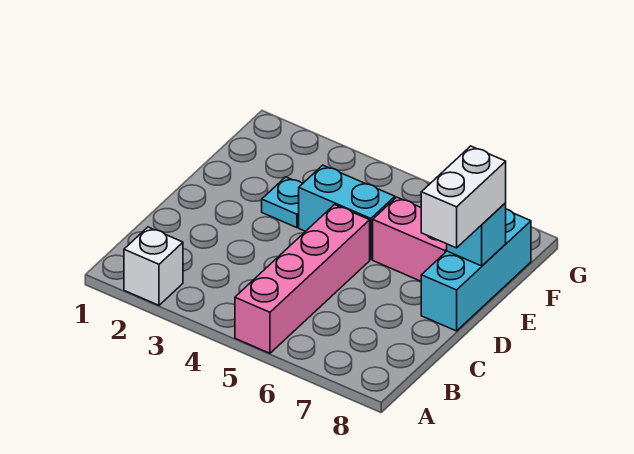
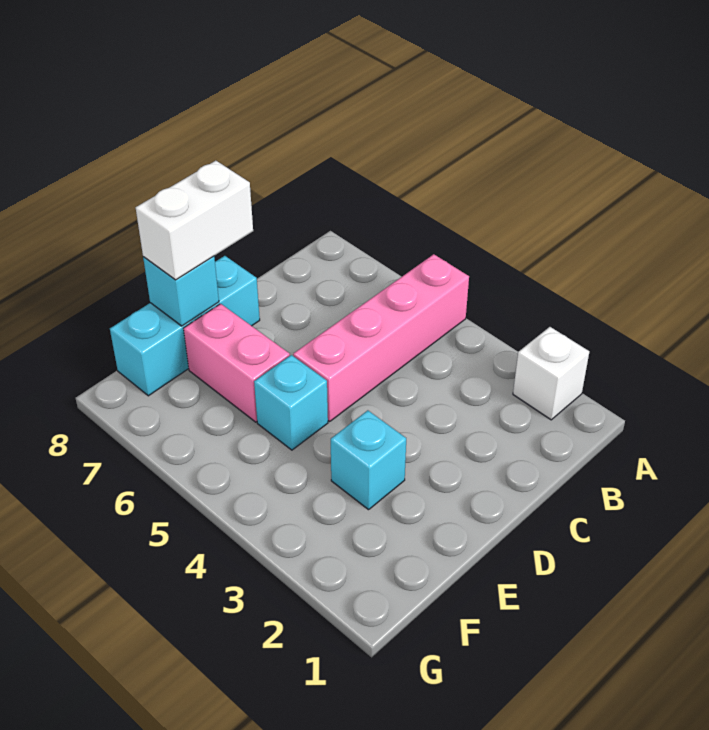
cyan plate E3 level 1 -> cyan brick E3 level 1
cyan brick E4:E5 level 1 -> cyan brick E5 level 1

